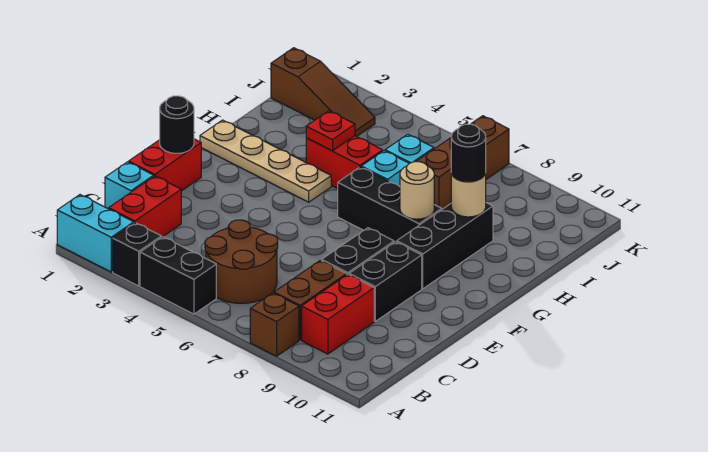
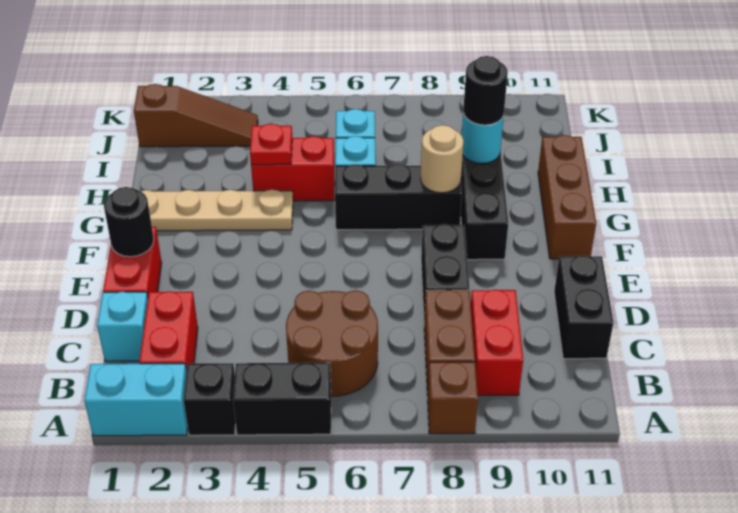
black brick D9:E9 level 1 -> black brick C11:D11 level 1
tan round brick H9 level 2 -> cyan round brick H9 level 2
brown brick I7:K7 level 1 -> brown brick F11:H11 level 1

